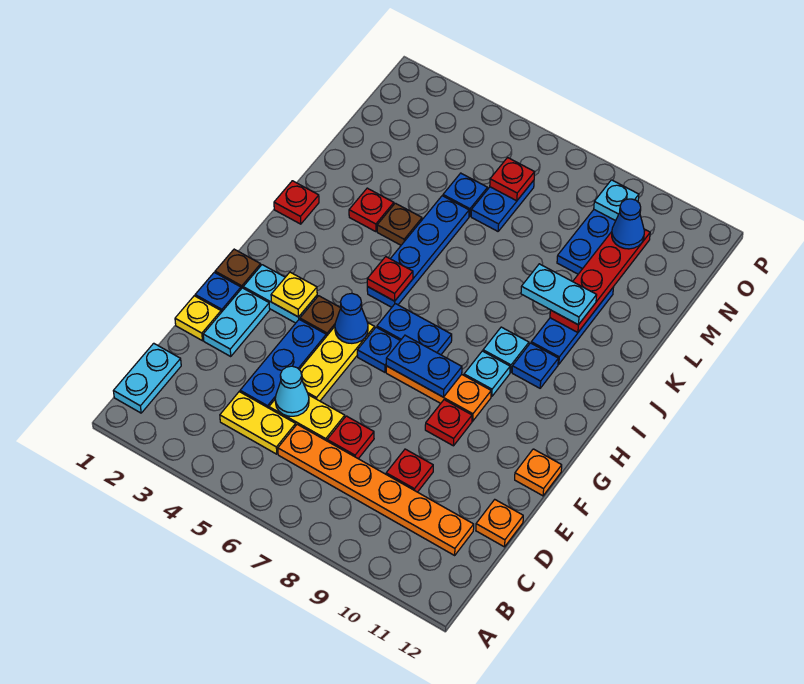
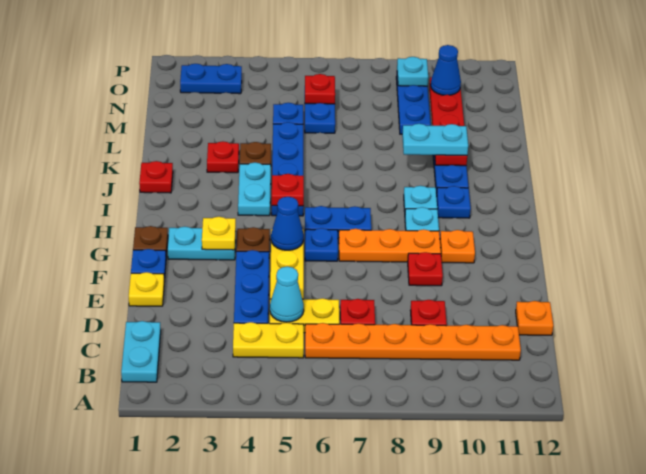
cyan plate E2:F2 level 1 -> cyan plate I4:J4 level 1
orange plate F12 level 1 -> orange plate G10 level 1
blue plate G7:G8 level 2 -> blue plate O2:O3 level 1

